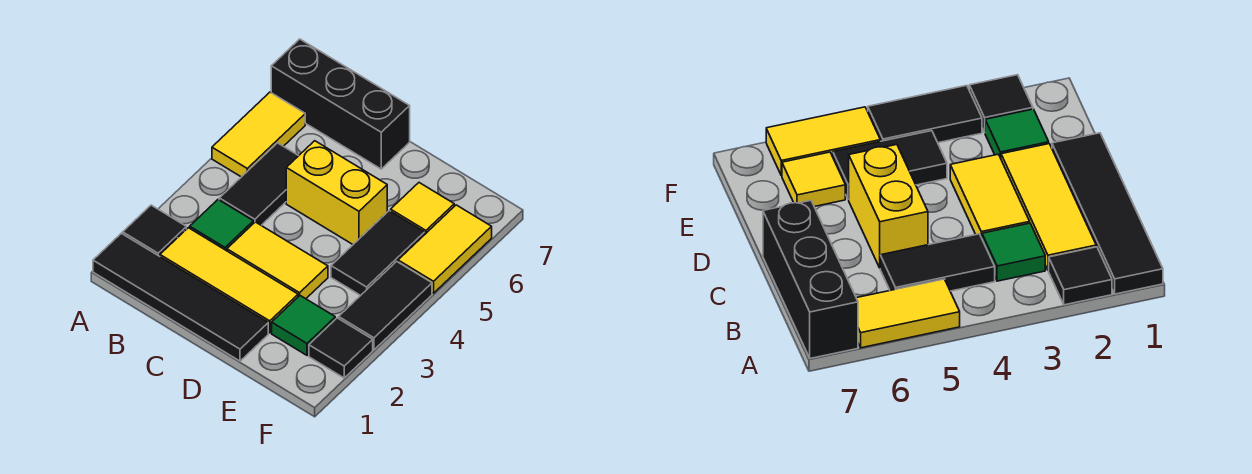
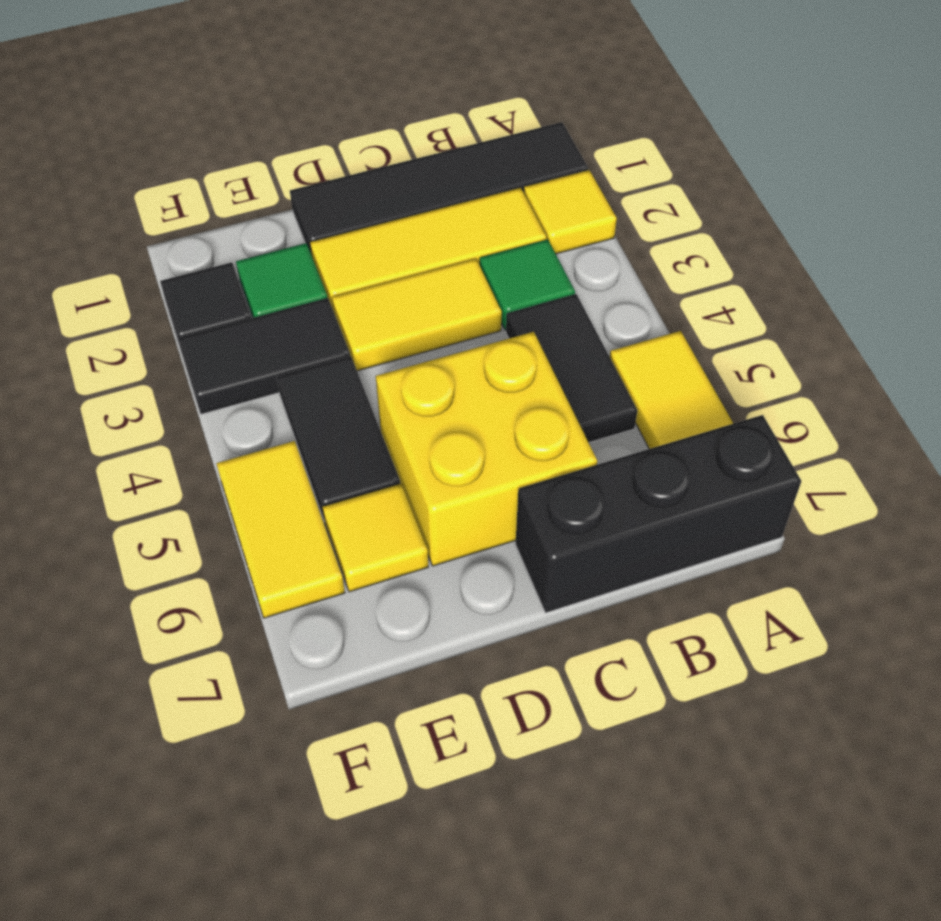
black tile A2 level 1 -> yellow tile A2 level 1
yellow brick C5:D5 level 1 -> yellow brick C5:D6 level 1
black tile F3:F4 level 1 -> black tile E3:F3 level 1

